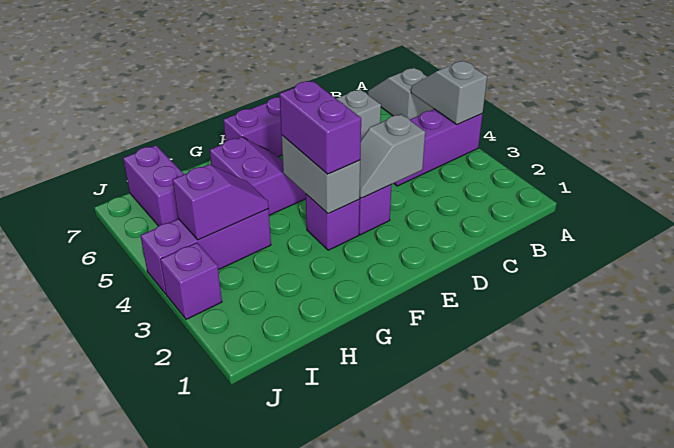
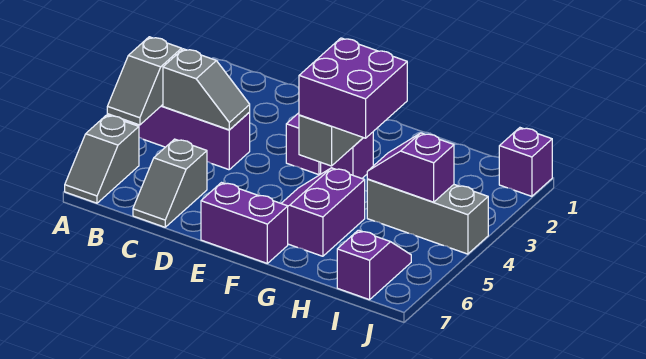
grey slope D3:E3 level 2 top D -> grey slope B4:C4 level 2 top B
purple brick F3:F4 level 3 -> purple brick F3:G4 level 3
purple brick H4:J4 level 1 -> grey brick H4:J4 level 1
purple brick I6:I7 level 1 -> purple slope I6:I7 level 1 top 7
purple brick J3 level 1 -> purple brick J1 level 1

